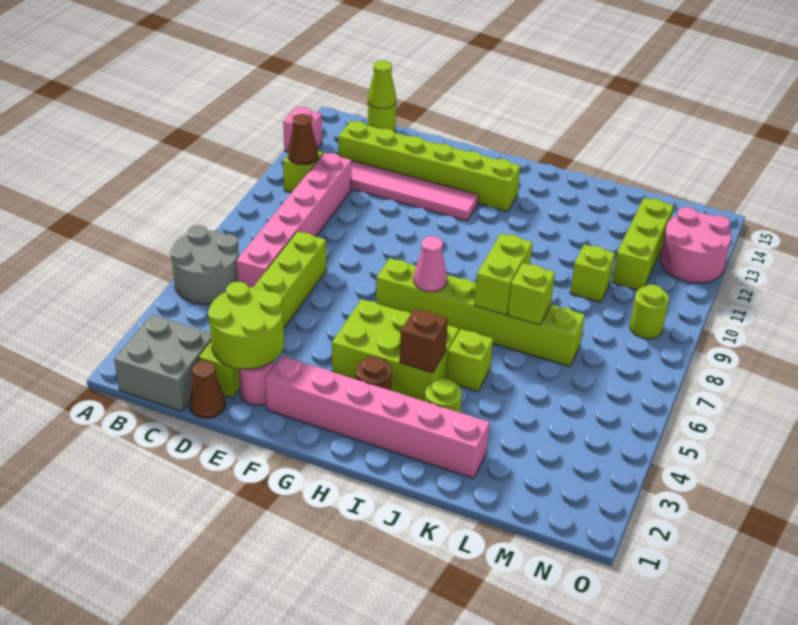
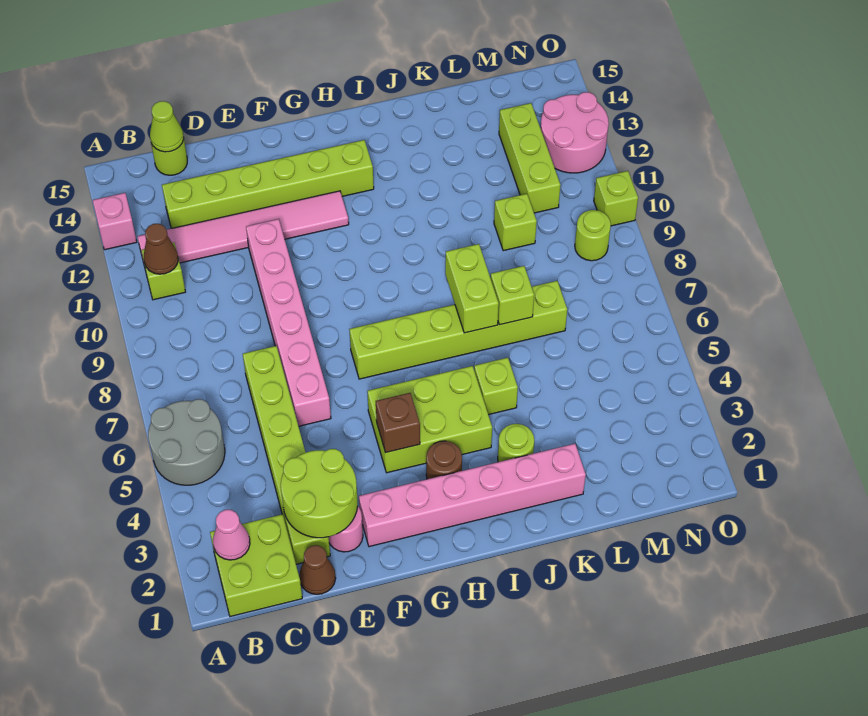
grey brick B1:C2 level 1 -> lime brick B1:C2 level 1
pink brick C6:C11 level 1 -> pink brick E6:E11 level 1
pink cone H7 level 2 -> pink cone B2 level 2
brown brick I4 level 2 -> brown brick G4 level 2
none -> lime brick O10 level 1

